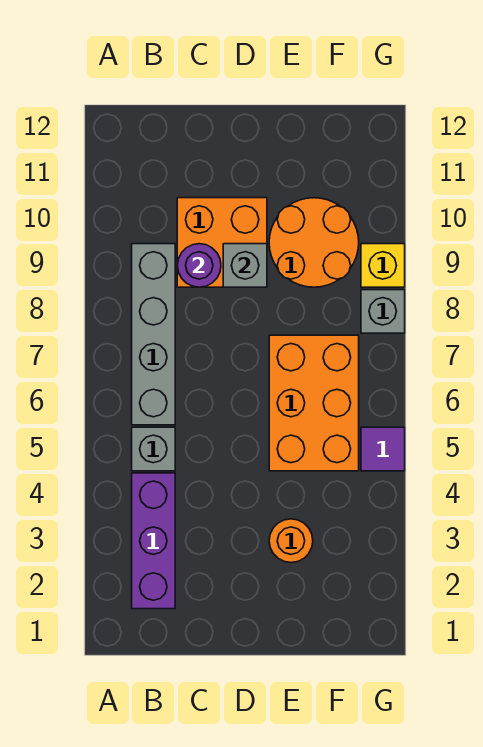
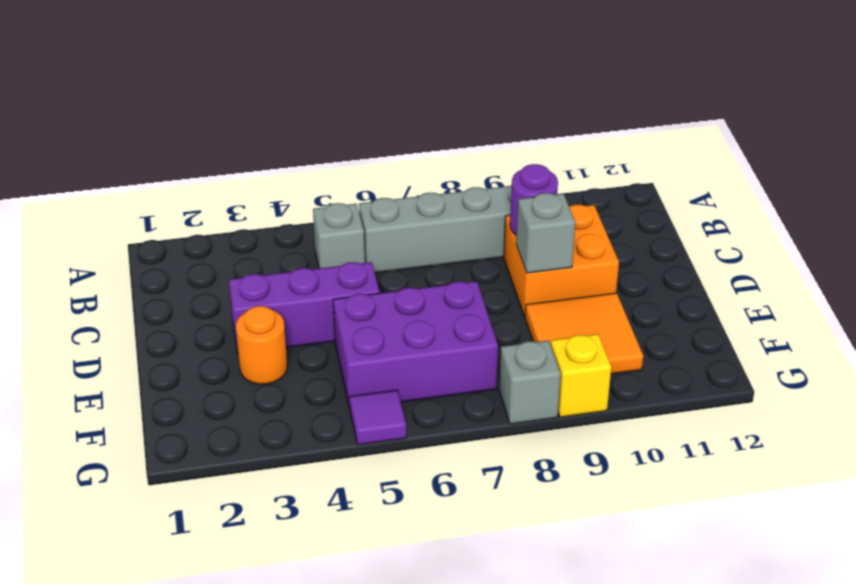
purple brick B2:B4 level 1 -> purple brick D3:D5 level 1
orange brick E5:F7 level 1 -> purple brick E5:F7 level 1
orange round brick E9:F10 level 1 -> orange tile E9:F10 level 1

